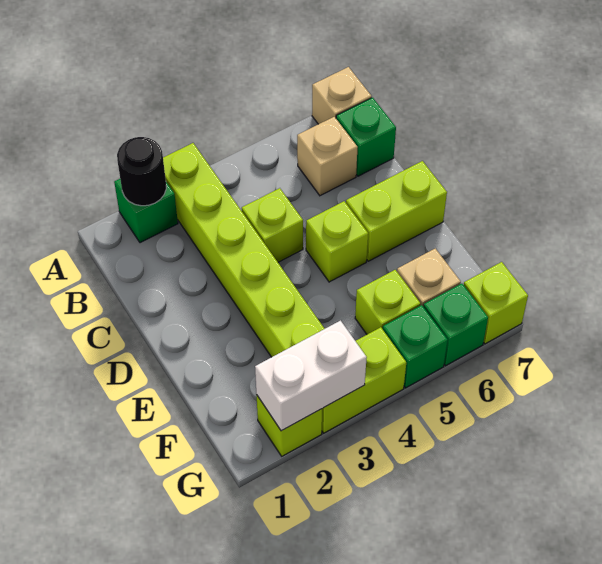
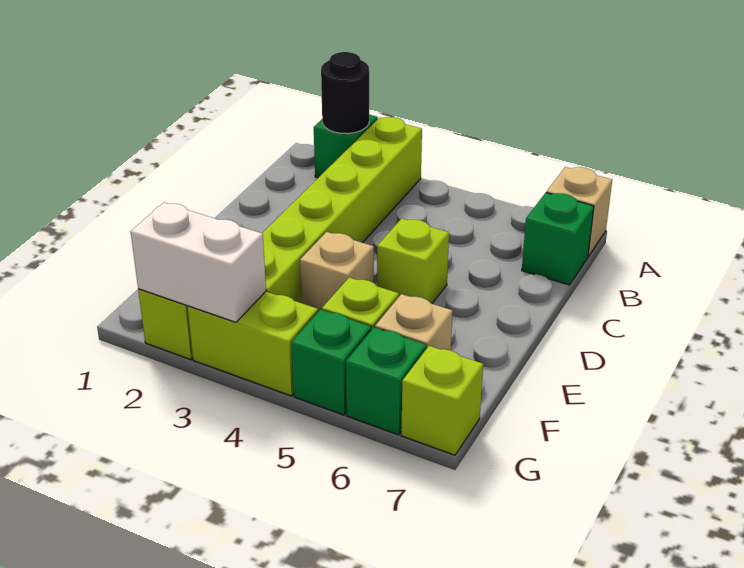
tan brick B6 level 1 -> tan brick E4 level 1
lime brick C4 level 1 -> none
lime brick D6:D7 level 1 -> none

